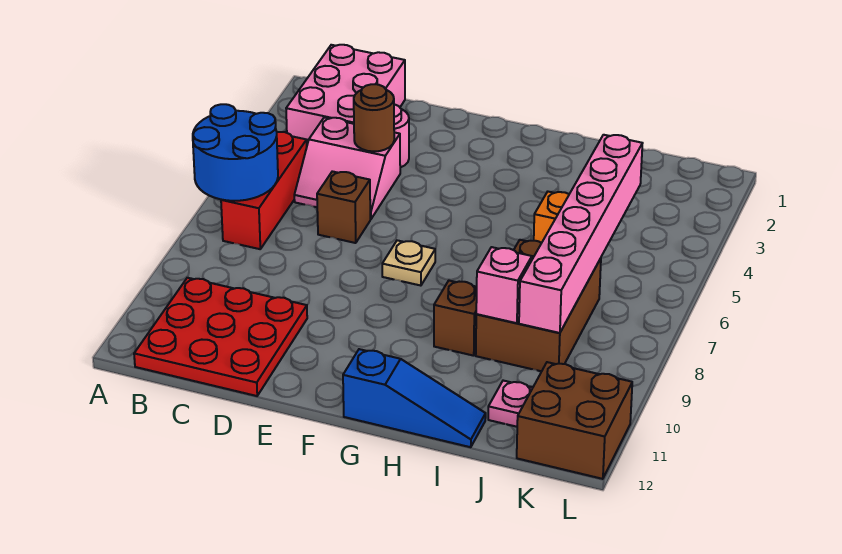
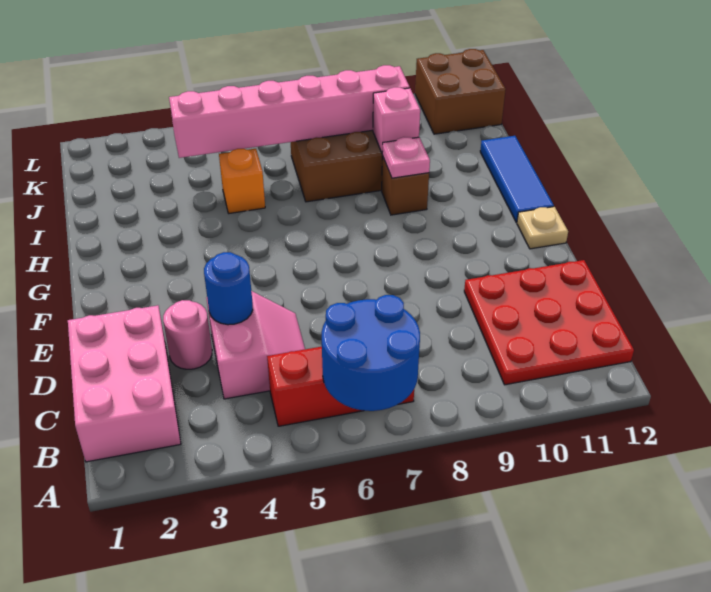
pink brick B1:C3 level 1 -> pink brick B1:D2 level 1
brown round brick D4 level 2 -> blue round brick D4 level 2
brown brick D6 level 1 -> none
tan plate F7 level 1 -> tan plate F12 level 1
blue slope G12:I12 level 1 top G -> blue tile G12:I12 level 1
pink plate J11 level 1 -> pink plate H9 level 2

